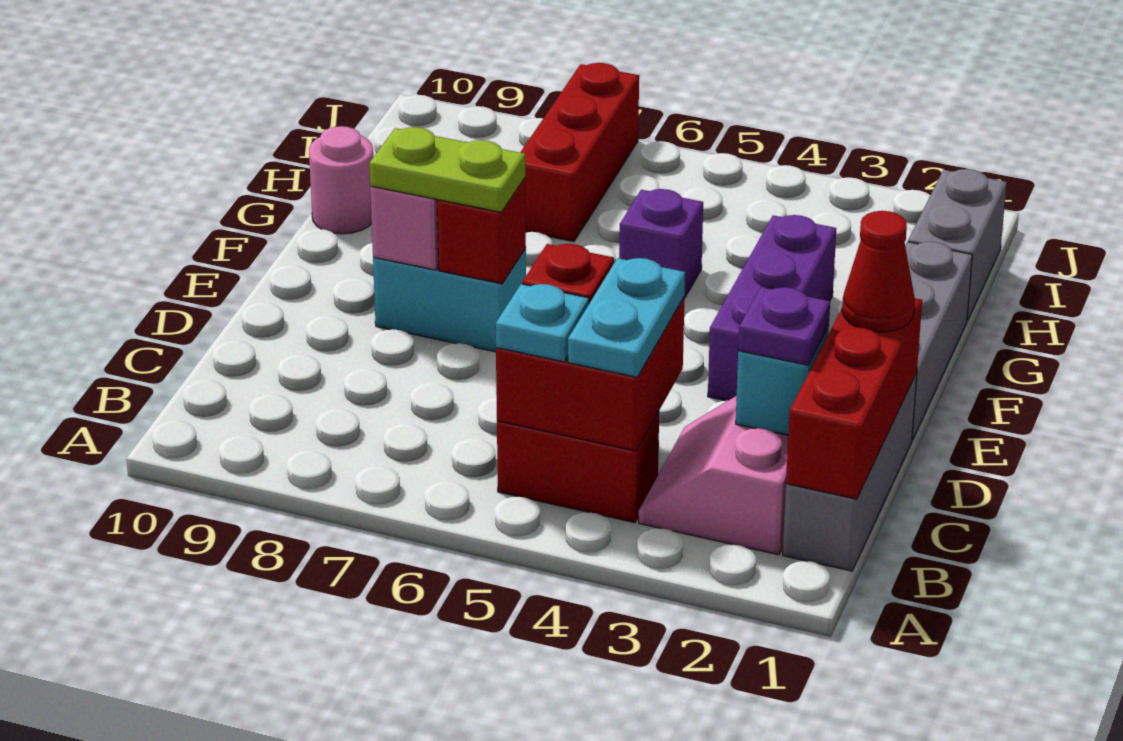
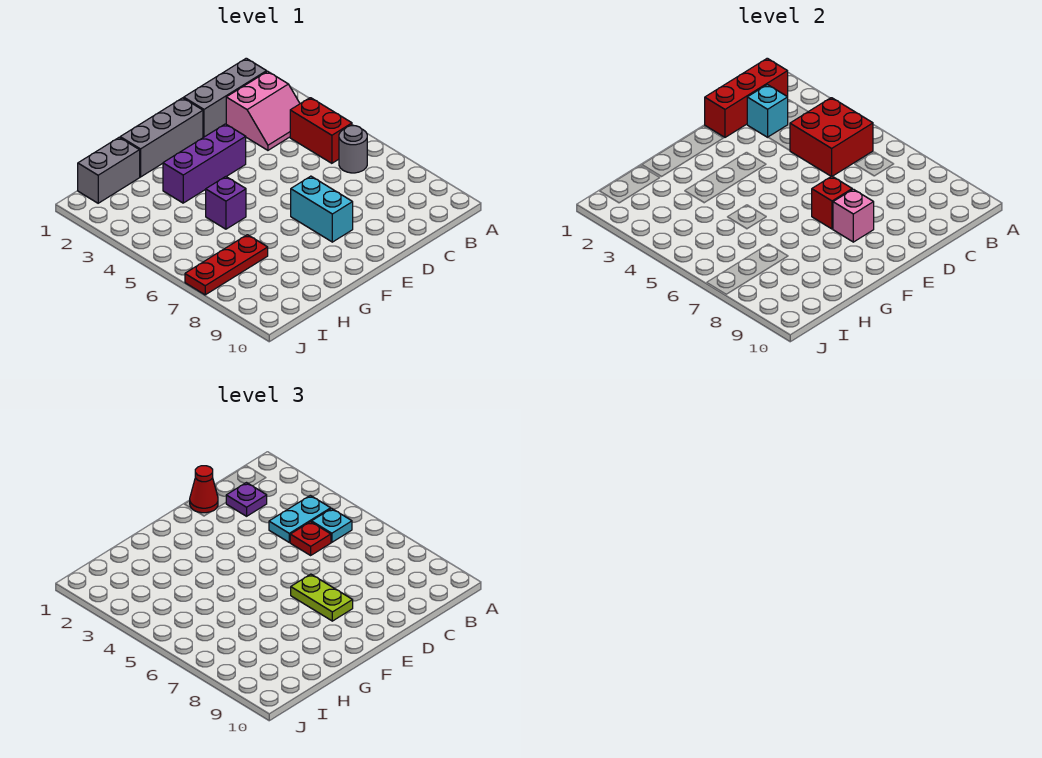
none -> grey round brick B6 level 1
pink round brick G10 level 1 -> none
red brick H7:J7 level 1 -> red plate H7:J7 level 1

